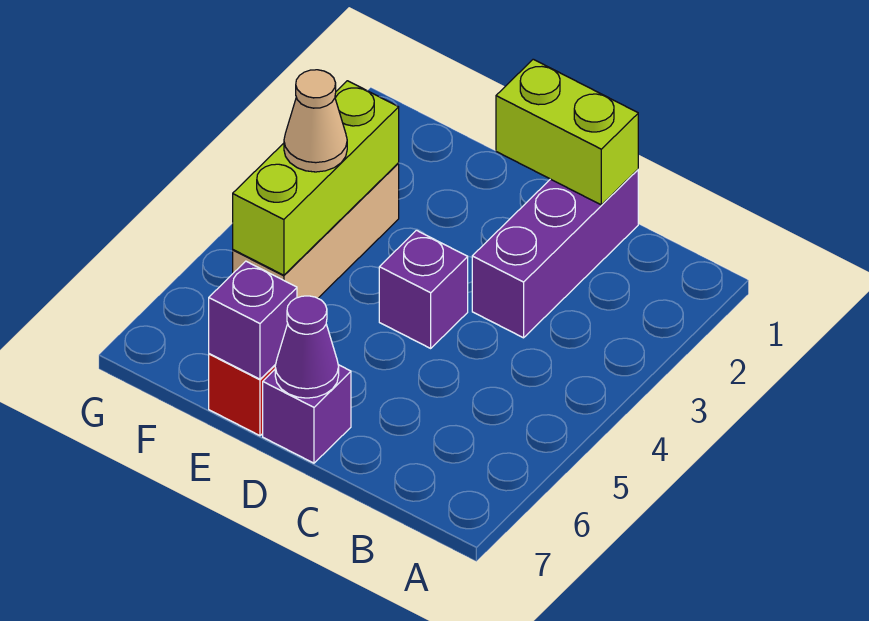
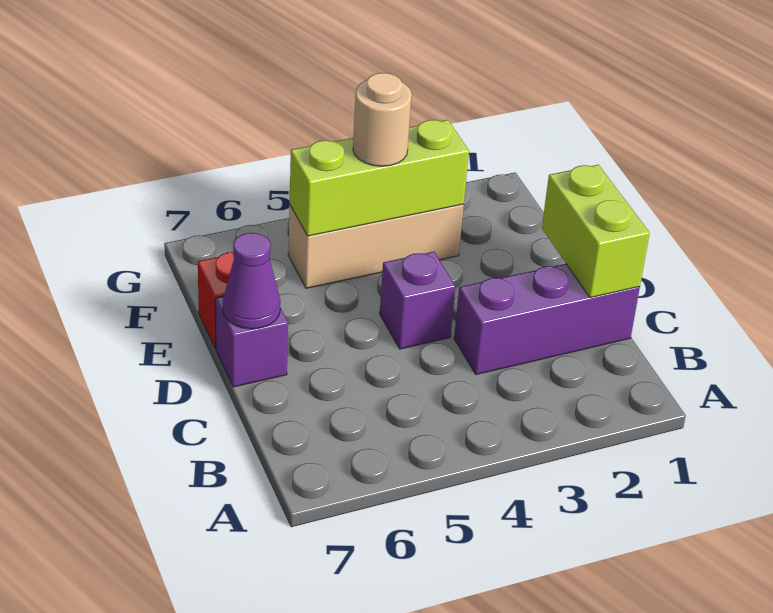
purple brick E7 level 2 -> none
tan cone F4 level 3 -> tan round brick F4 level 3

